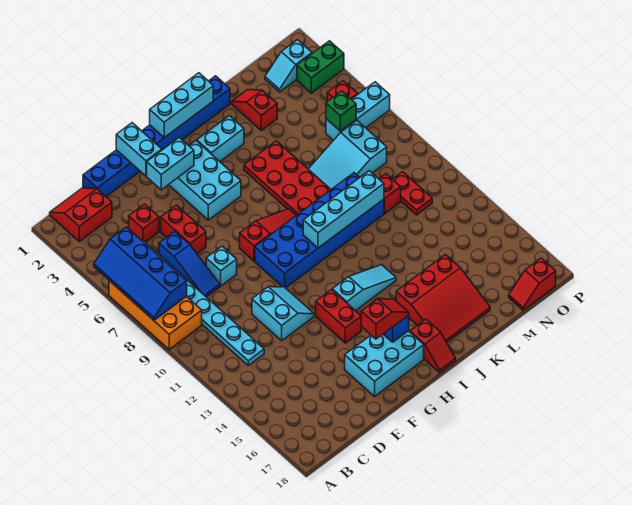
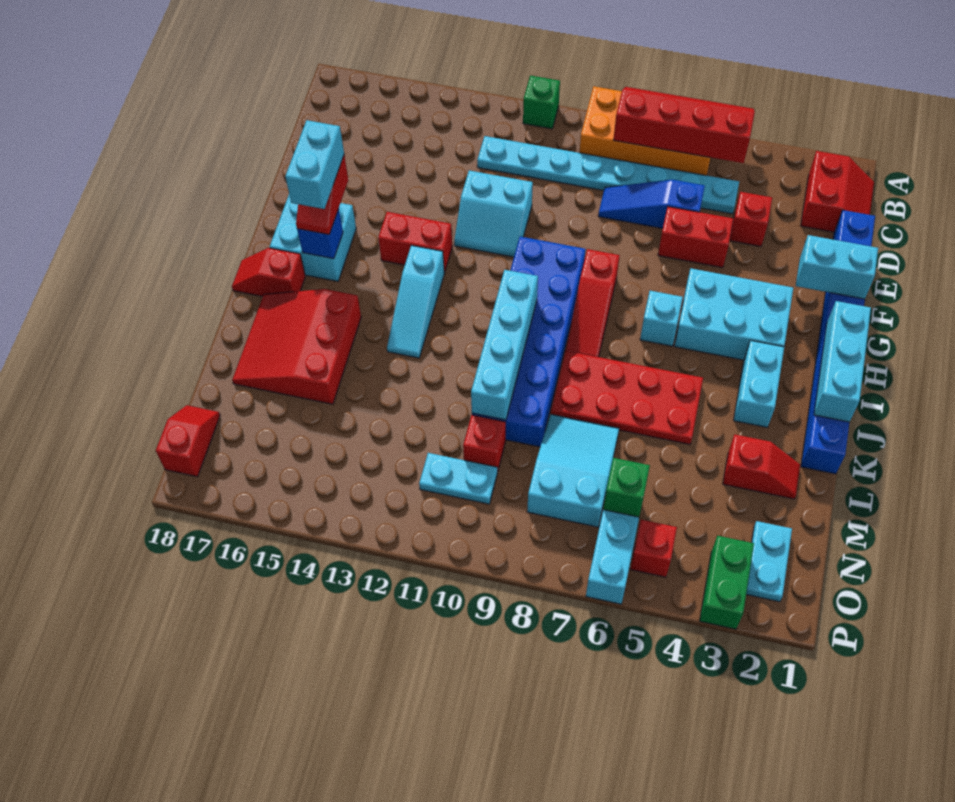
blue slope A5:B8 level 2 top B -> red slope A5:B8 level 2 top B
none -> green brick A11 level 1
cyan brick E8 level 1 -> cyan brick H6 level 1
cyan brick F3:G3 level 2 -> cyan brick G16:H16 level 4
cyan brick F16:H17 level 1 -> cyan brick G16:H17 level 1
cyan slope N2:O2 level 1 top O -> cyan plate N2:O2 level 1
red plate N10:N11 level 1 -> cyan plate N10:N11 level 1

